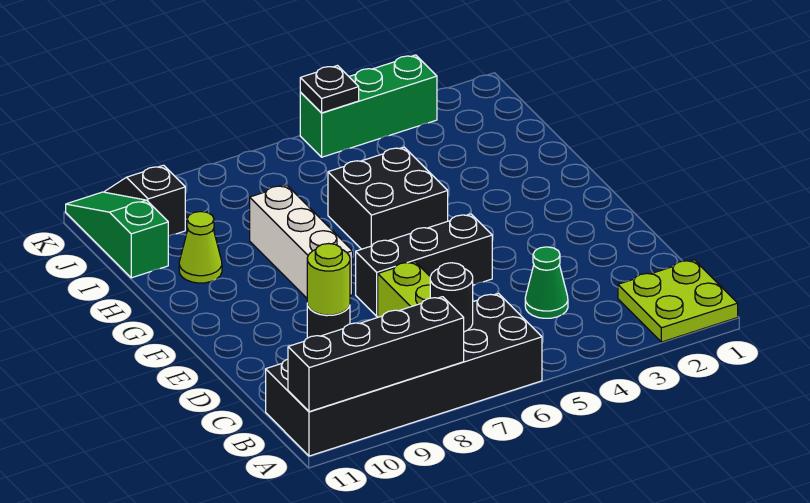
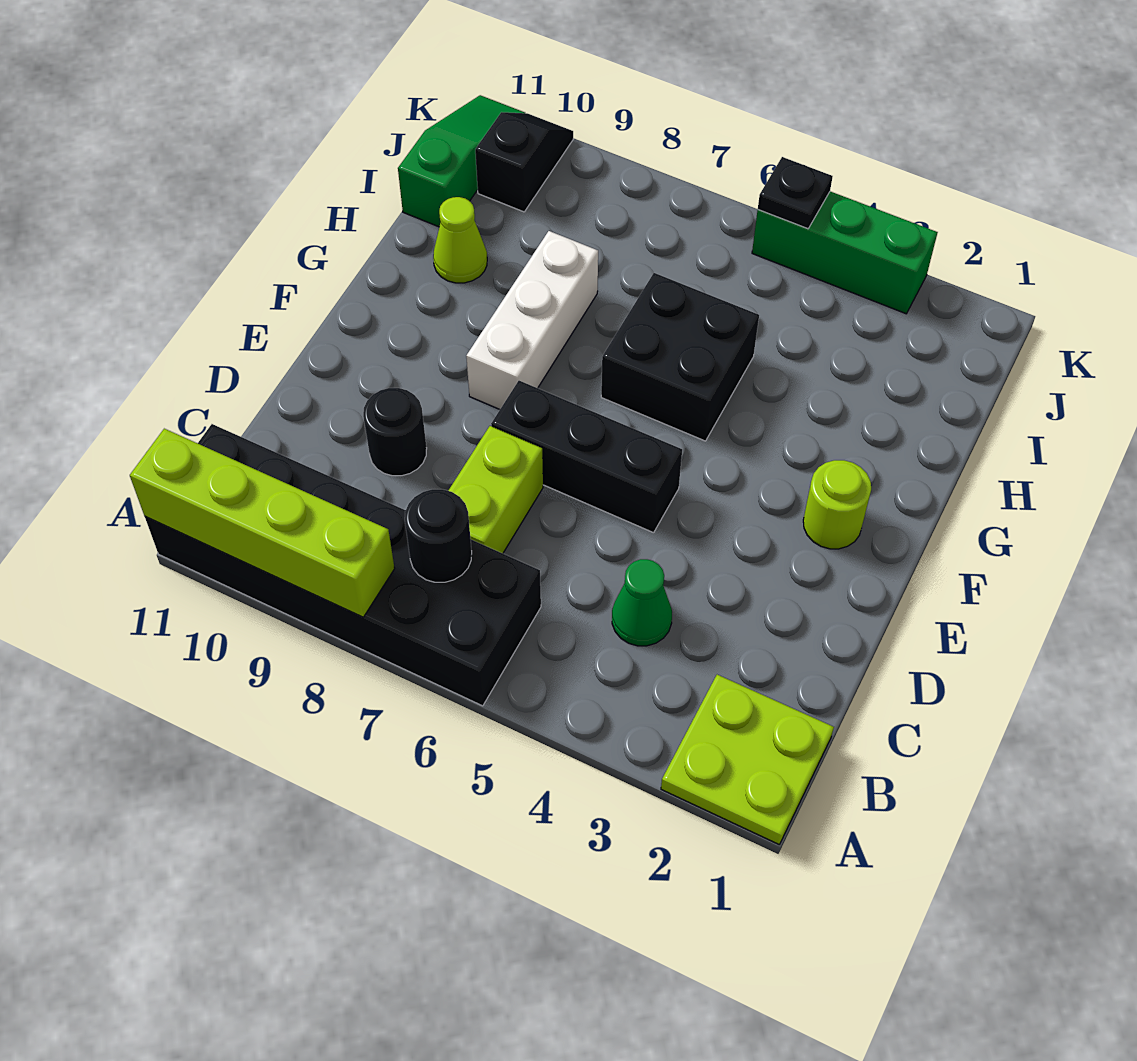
black brick A8:A11 level 2 -> lime brick A8:A11 level 2
lime round brick D9 level 2 -> lime round brick F2 level 1

